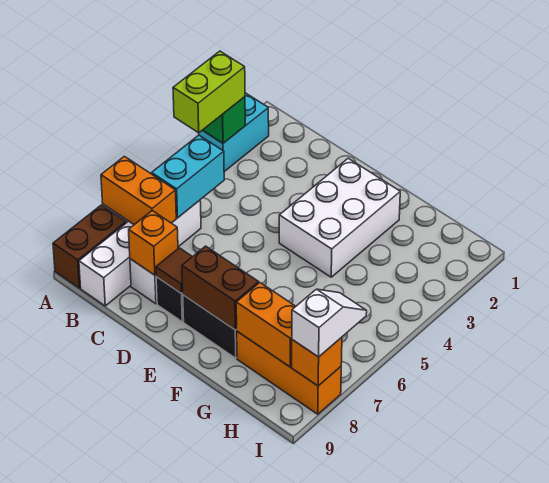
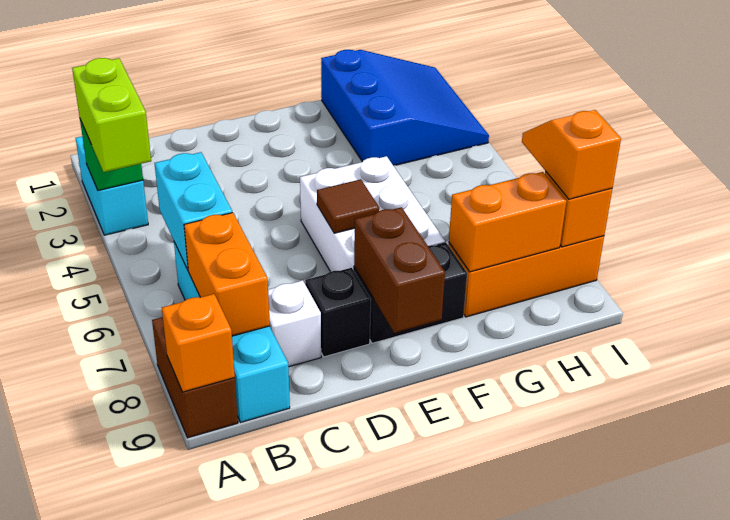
orange brick A7:B7 level 2 -> orange brick B7:B8 level 2
white brick B6:B9 level 1 -> cyan brick B6:B9 level 1
orange brick C8 level 2 -> orange brick A9 level 2
brown tile D8 level 2 -> brown tile E6 level 2
white brick E2:F4 level 1 -> white brick E5:F7 level 1
brown brick E8:F8 level 2 -> brown brick E8:E9 level 2
none -> blue slope G1:I3 level 1 top G
white slope I7:I8 level 3 top 8 -> orange slope I7:I8 level 3 top 8

